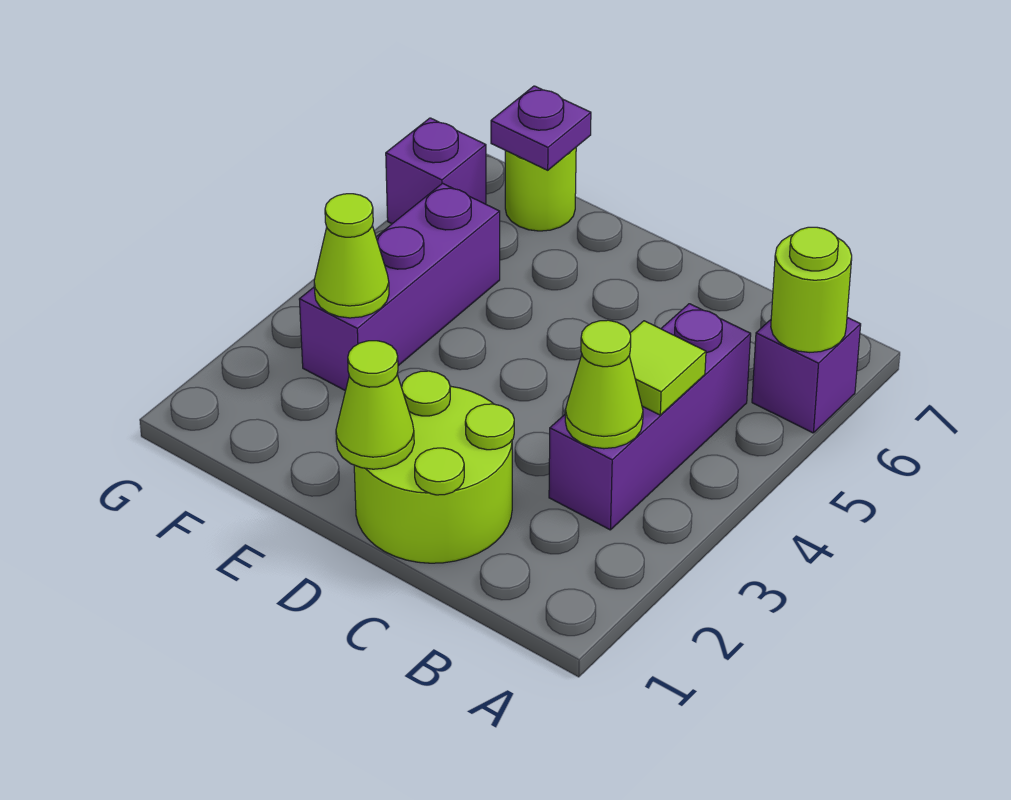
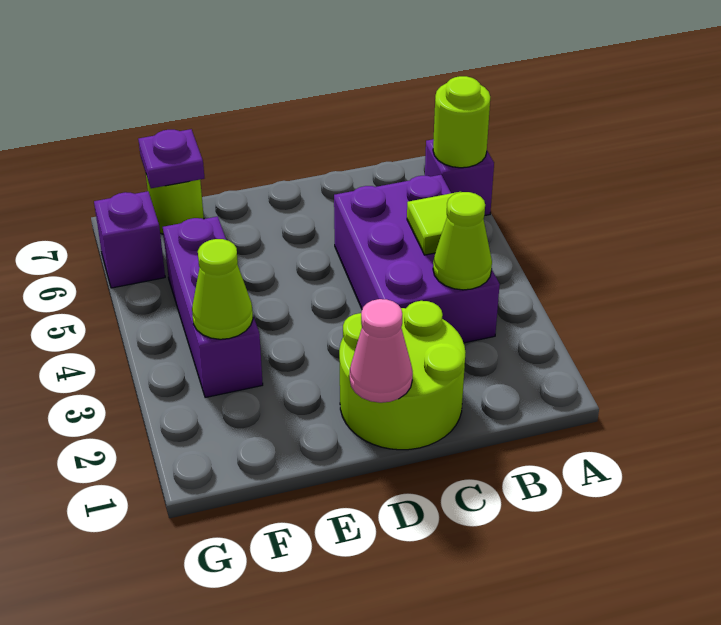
purple brick B3:B5 level 1 -> purple brick B3:C5 level 1
lime cone D1 level 2 -> pink cone D1 level 2

